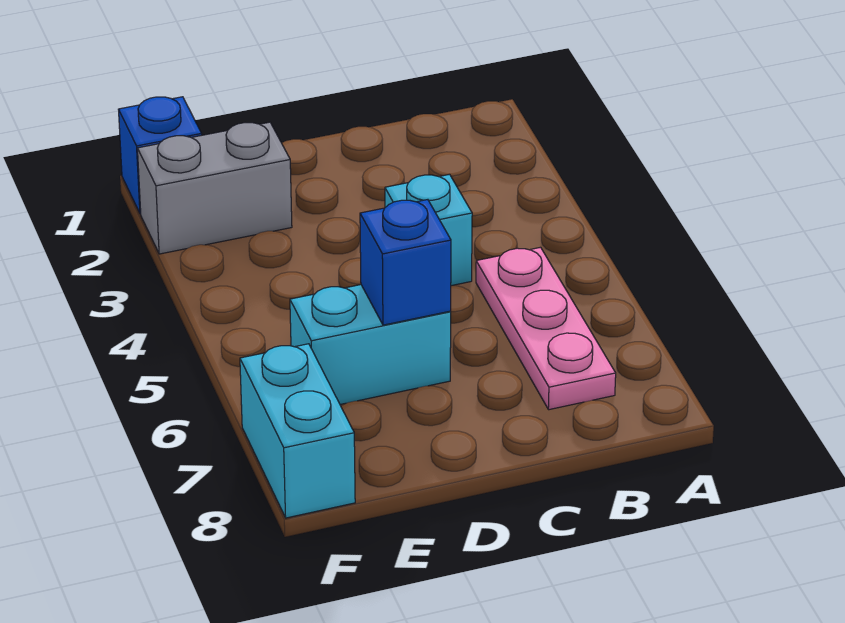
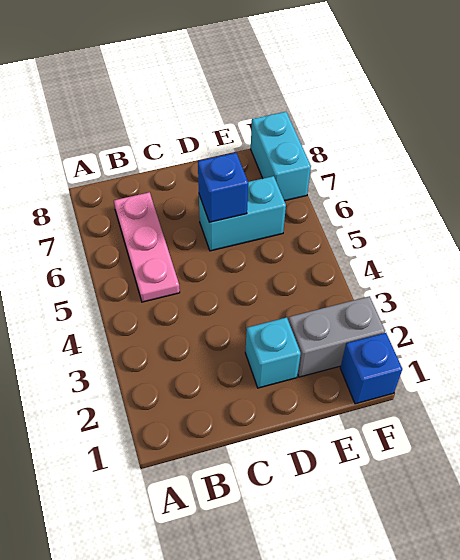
cyan brick C4 level 1 -> cyan brick D2 level 1

